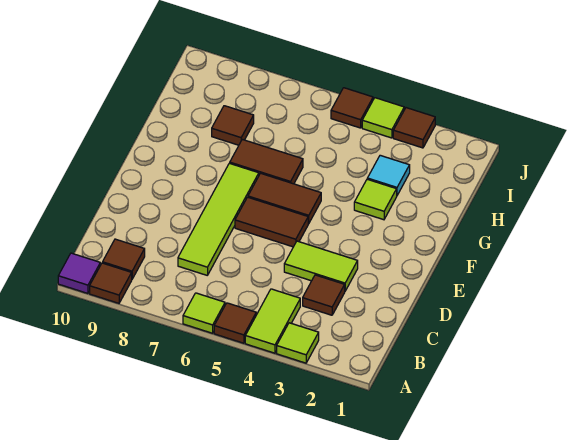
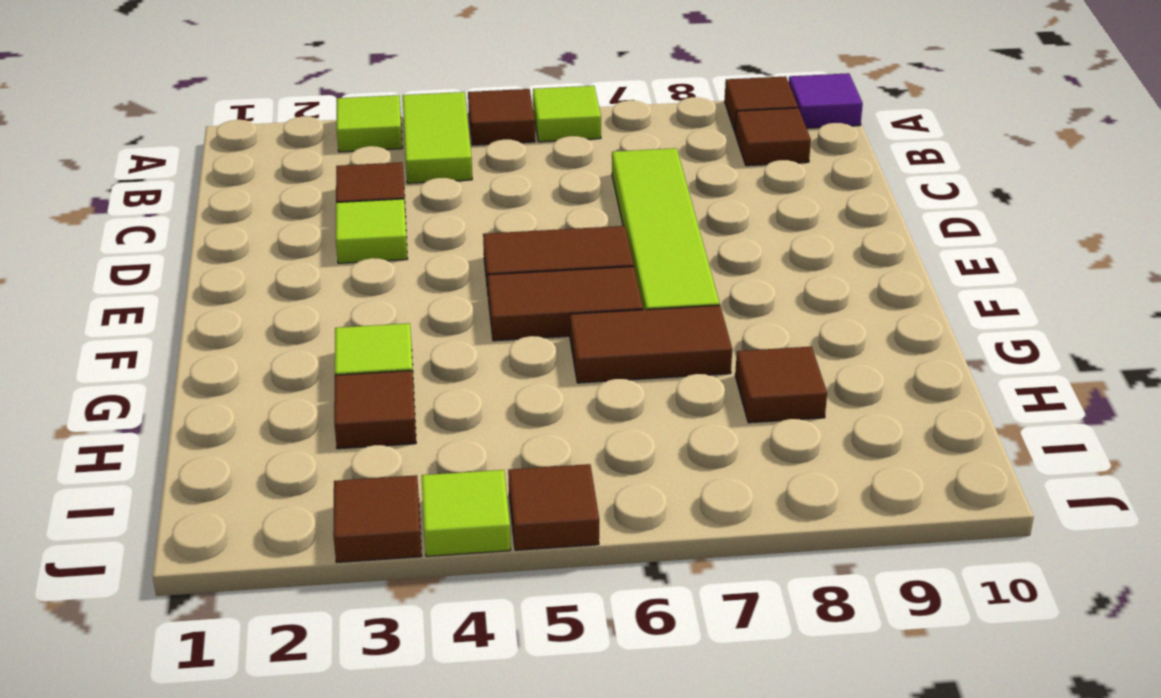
lime tile D3:D4 level 1 -> lime tile D3 level 1
cyan tile H3 level 1 -> brown tile H3 level 1

